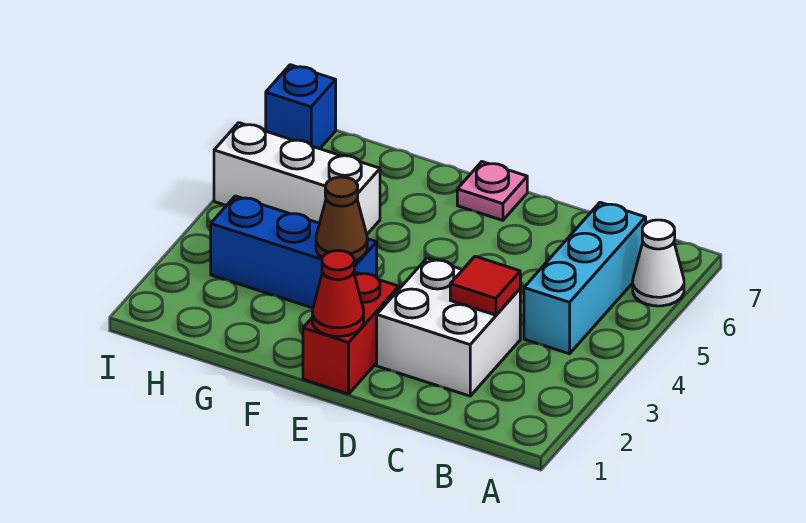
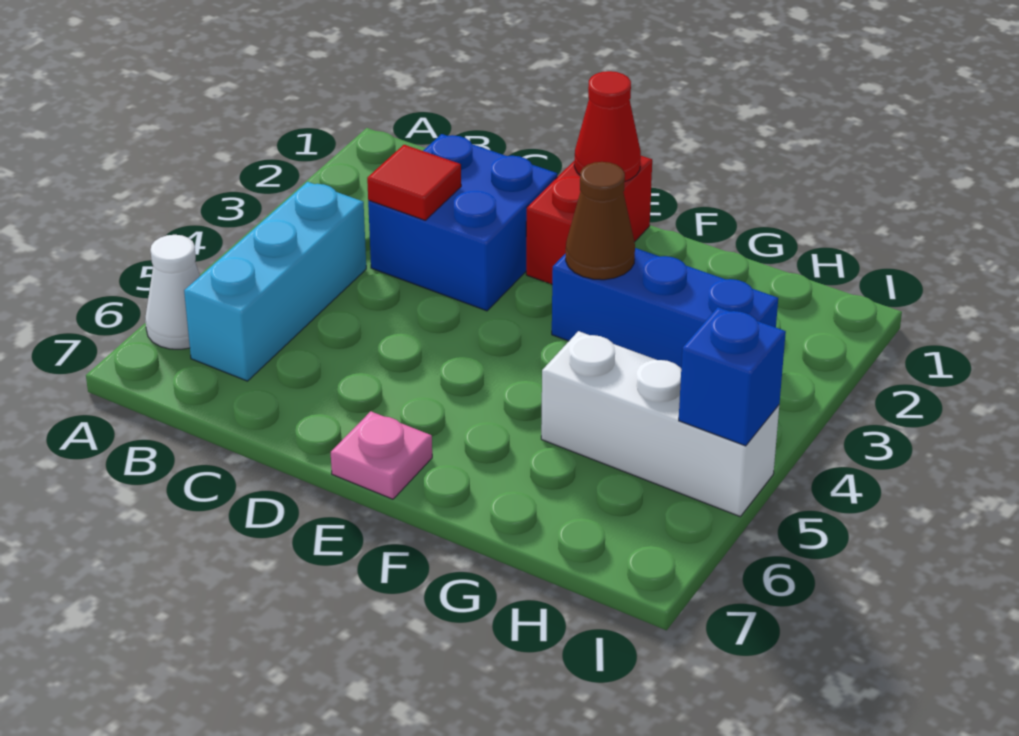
white brick C2:D3 level 1 -> blue brick C2:D3 level 1
blue brick I7 level 1 -> blue brick I5 level 2

